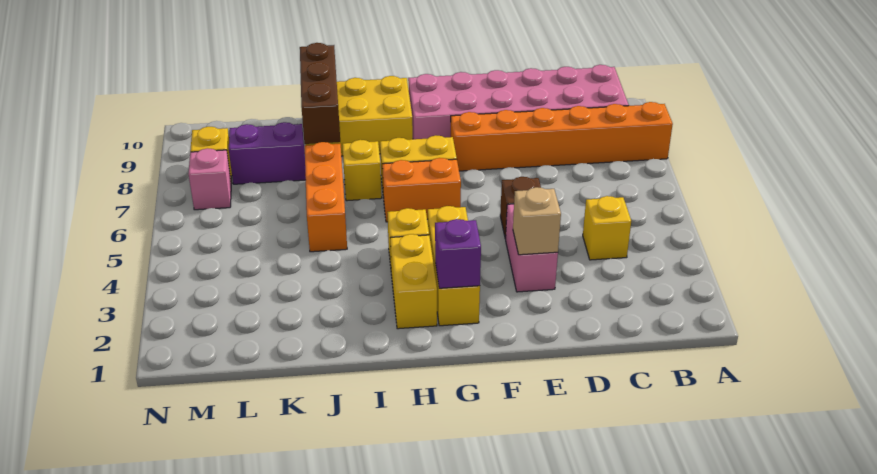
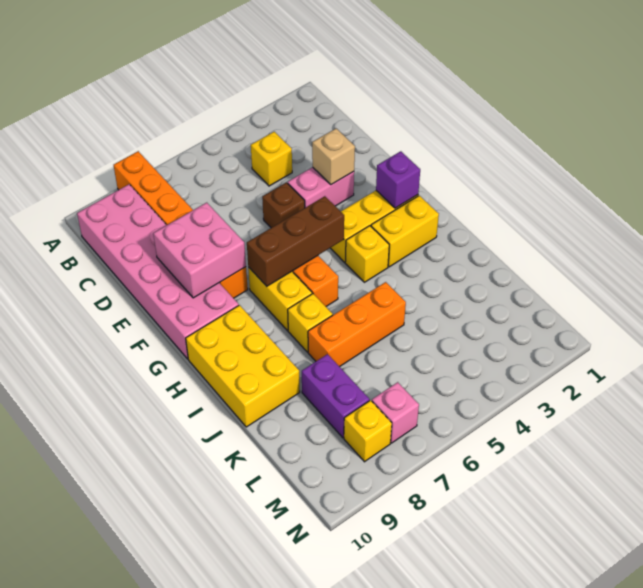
none -> pink brick E8:F9 level 2
brown brick J8:J10 level 2 -> brown brick G5:G7 level 2

